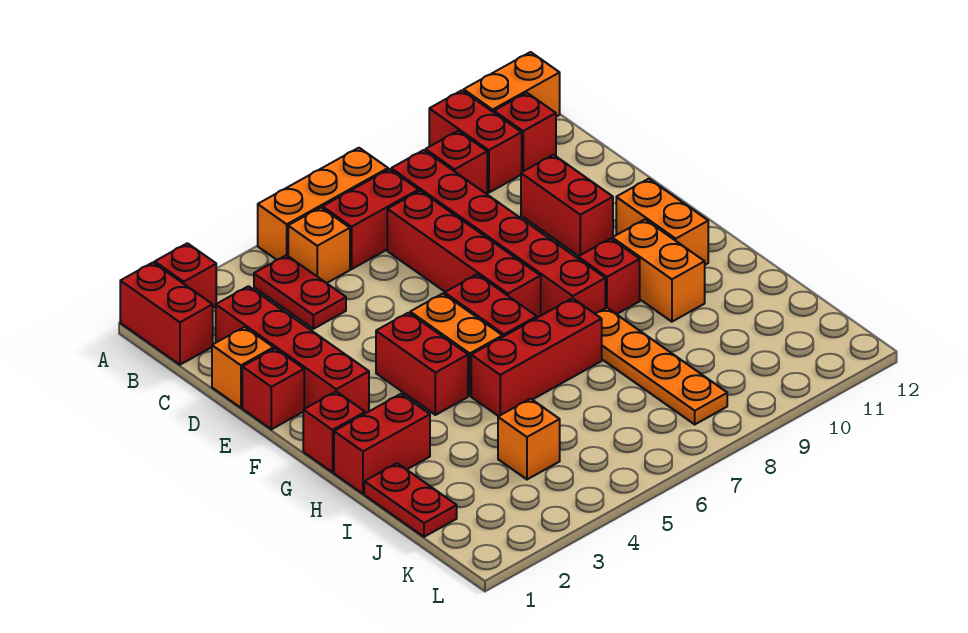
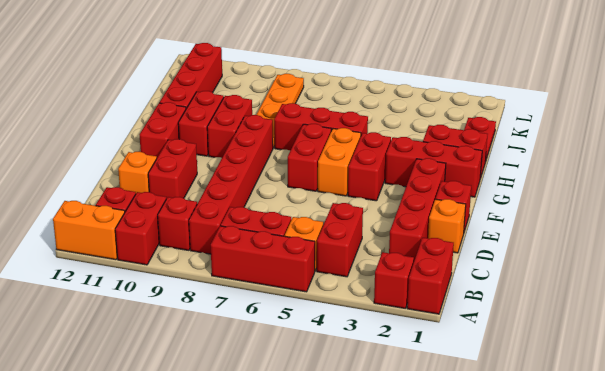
orange brick A5:A7 level 1 -> red brick A5:A7 level 1
red plate B4:C4 level 1 -> red brick B4:C4 level 1
red brick C7:F7 level 1 -> red brick H11:K11 level 1
orange brick F11:G11 level 1 -> red brick F11:G11 level 1
red brick G1 level 1 -> red brick G1:G3 level 1
red brick G9 level 1 -> red brick G9:H9 level 1
orange brick G10:H10 level 1 -> red brick G10:H10 level 1
orange brick J4 level 1 -> orange brick D11 level 1

